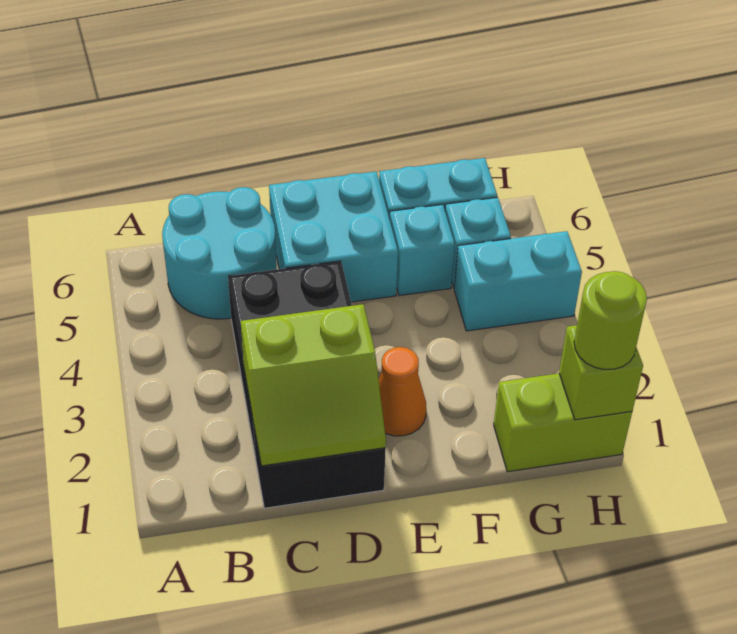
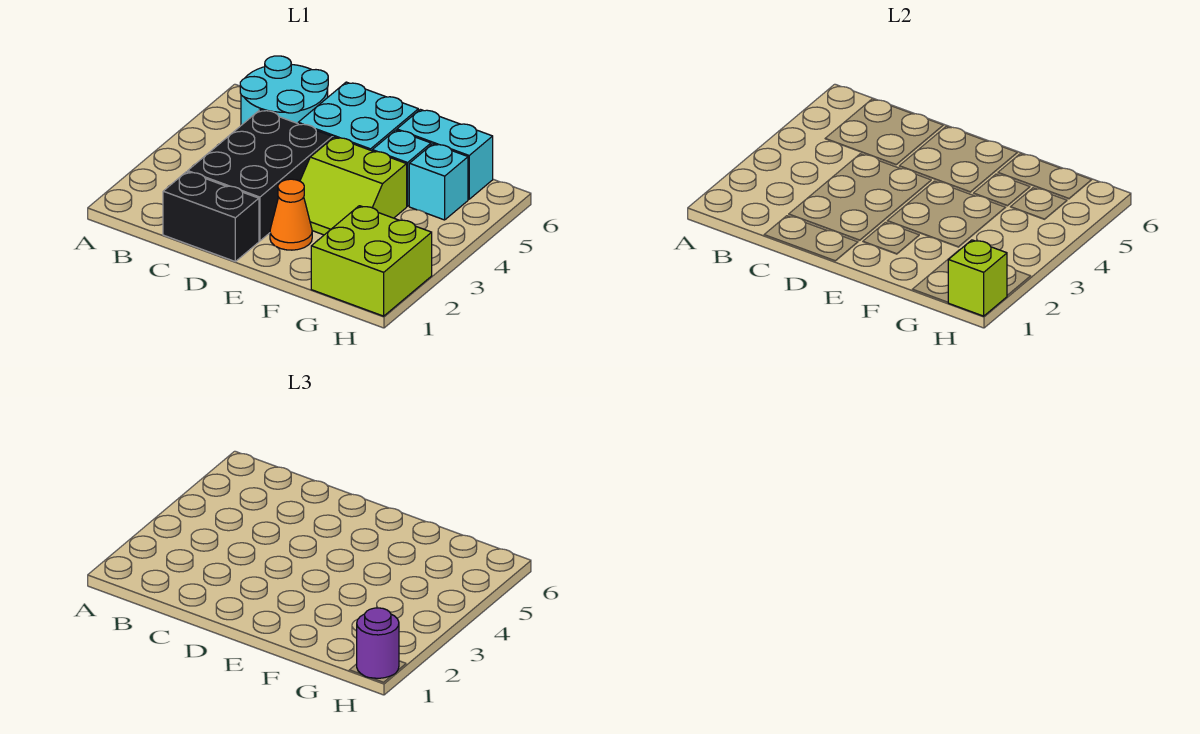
lime slope C1:D2 level 2 top 2 -> lime slope E3:F4 level 1 top 4
lime brick G1:H1 level 1 -> lime brick G1:H2 level 1
cyan brick G4:H4 level 1 -> none
lime round brick H1 level 3 -> purple round brick H1 level 3

